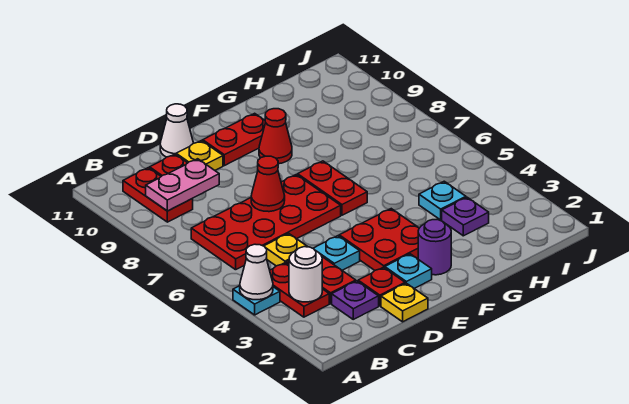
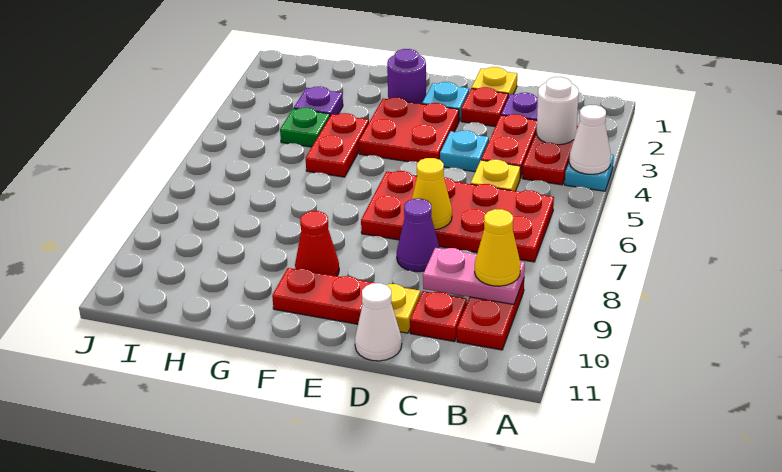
none -> yellow cone B9 level 3
red cone D7 level 2 -> yellow cone D7 level 2
none -> purple cone D8 level 1
red plate F6:F7 level 1 -> red plate G4:G5 level 1
cyan plate H4 level 1 -> green plate H4 level 1

